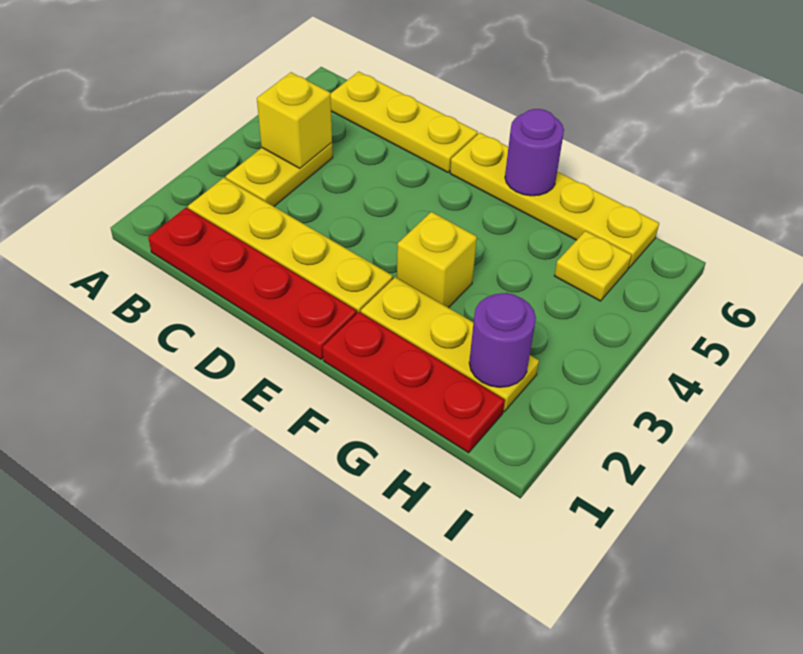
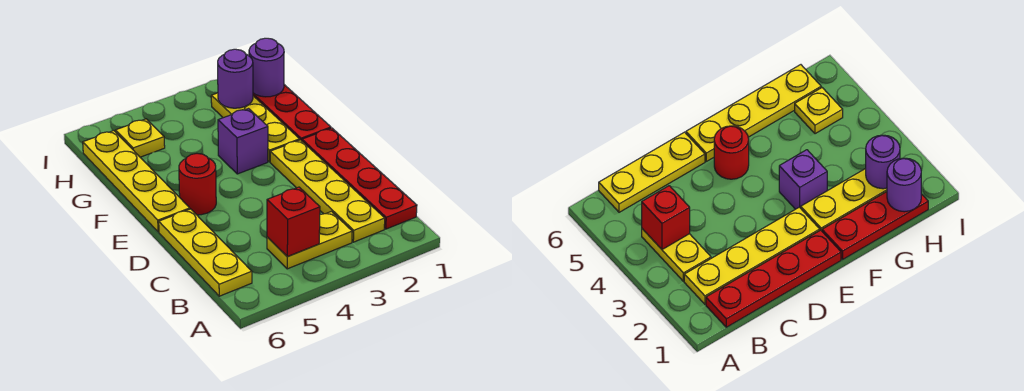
yellow brick B4 level 2 -> red brick B4 level 2
none -> red round brick E5 level 1
yellow brick F3 level 1 -> purple brick F3 level 1
purple round brick F6 level 2 -> purple round brick H1 level 2

